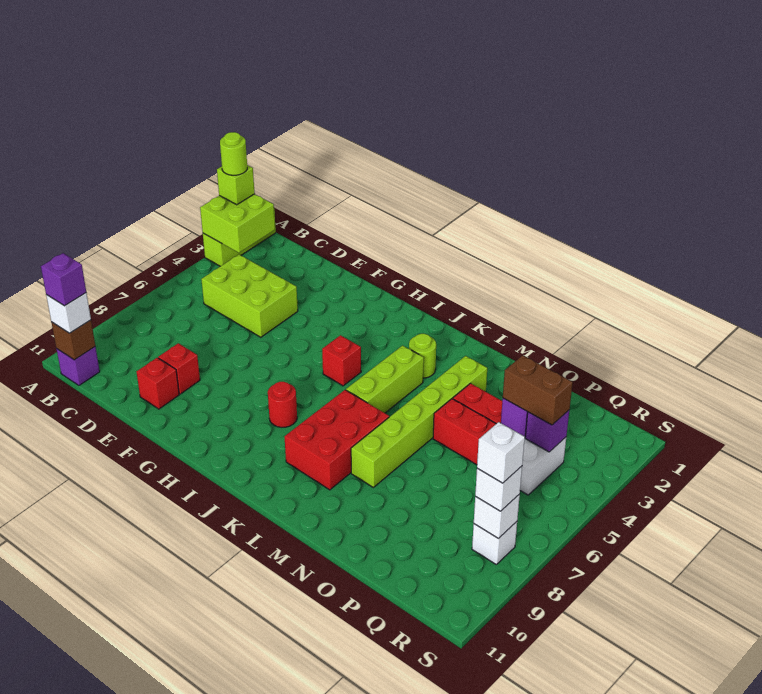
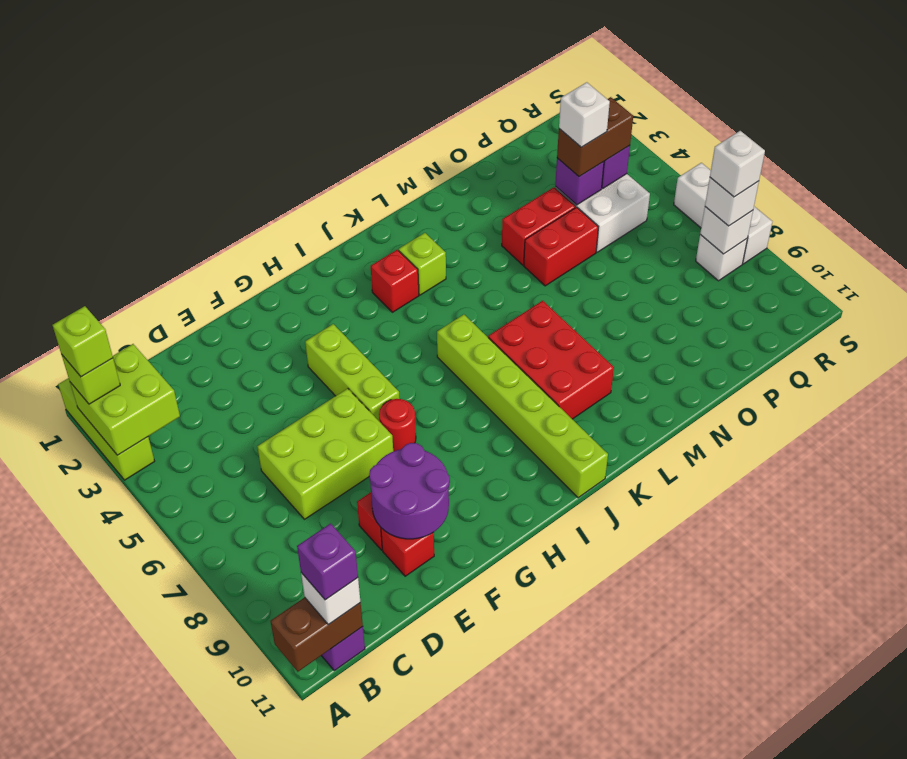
lime round brick A2 level 4 -> lime brick A2 level 4
brown brick B11 level 2 -> brown brick A11:B11 level 2
lime brick C4:E5 level 1 -> lime brick D6:F7 level 1
none -> purple round brick E9:F10 level 2
red brick I5 level 1 -> red brick J3 level 1
red round brick I8 level 1 -> red round brick G7 level 1
lime round brick K3 level 1 -> lime brick K3 level 1
lime brick K4:K6 level 1 -> lime brick G4:G6 level 1
lime brick M3:M8 level 1 -> lime brick J6:J11 level 1
none -> white brick P4 level 4
none -> white brick S6:S8 level 1

